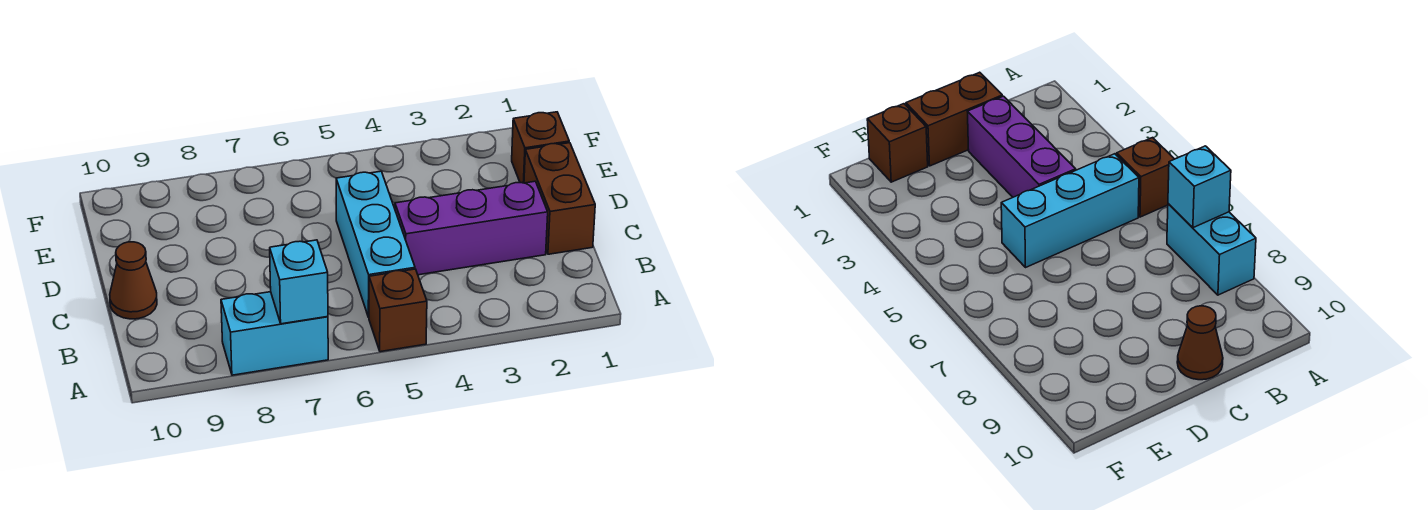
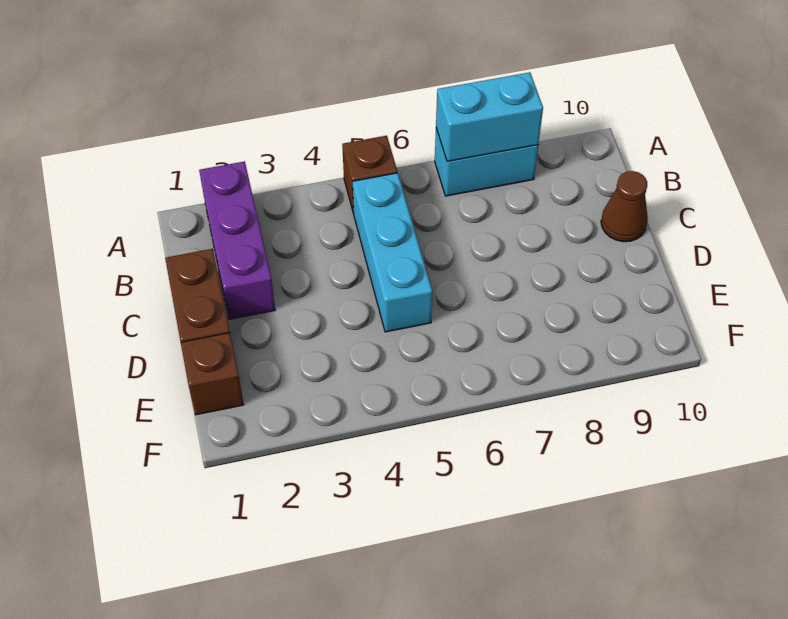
cyan brick A7 level 2 -> cyan brick A7:A8 level 2
purple brick C2:C4 level 1 -> purple brick A2:C2 level 1

